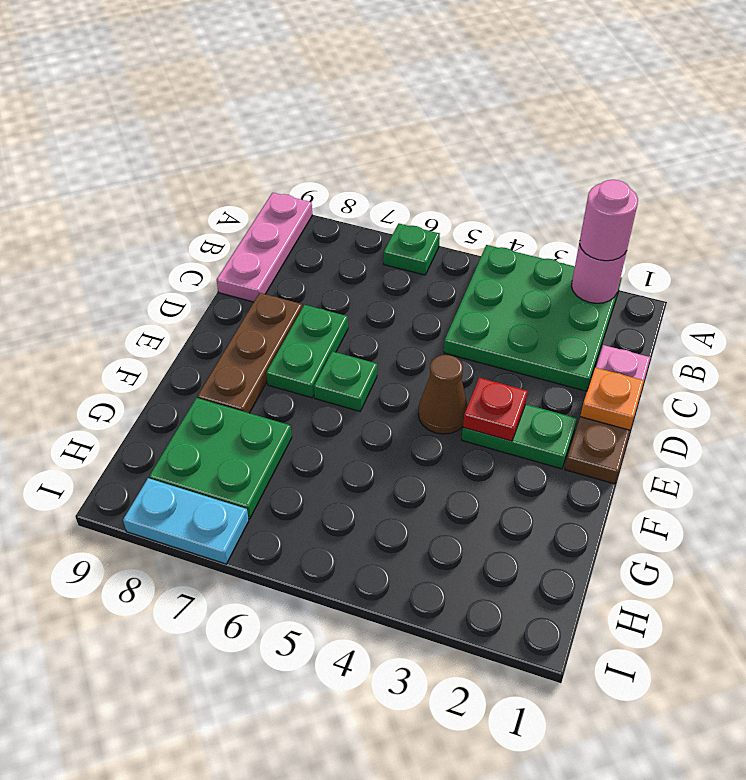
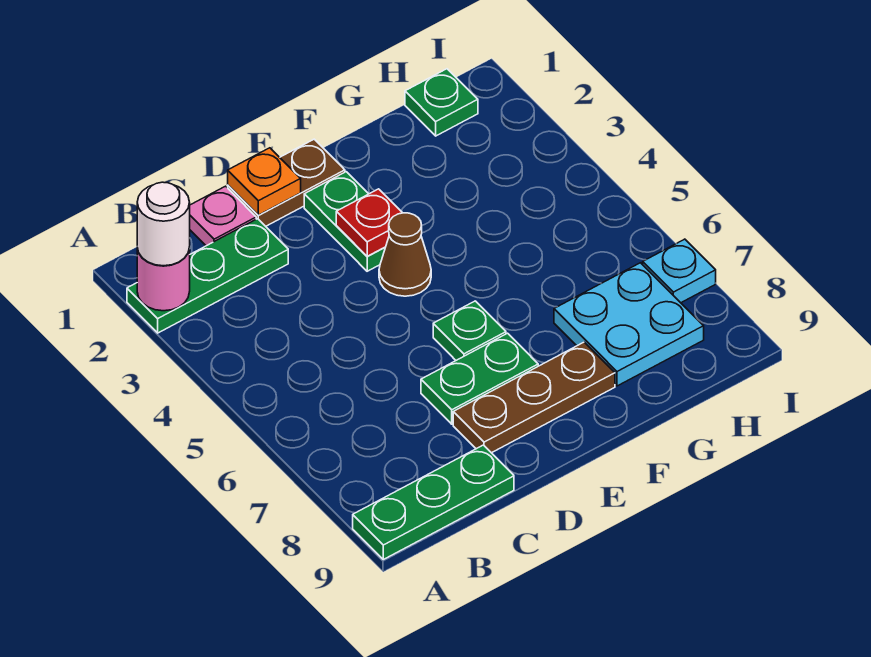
green plate A2:C4 level 1 -> green plate A2:C2 level 1
pink round brick A2 level 3 -> white round brick A2 level 3
green plate A6 level 1 -> green plate H1 level 1
pink plate A9:C9 level 1 -> green plate A9:C9 level 1
green plate G7:H8 level 1 -> cyan plate G7:H8 level 1
cyan plate I7:I8 level 1 -> cyan plate I7 level 1

